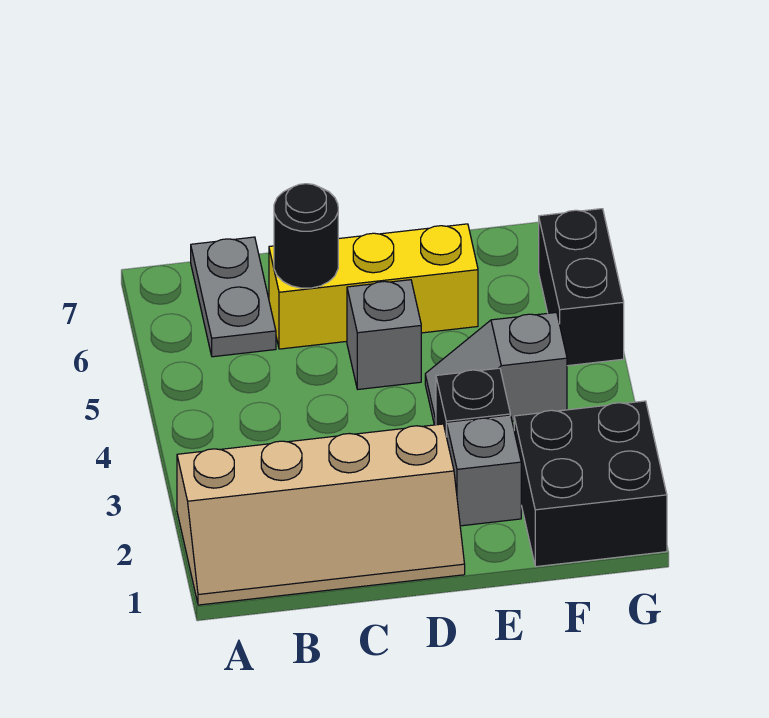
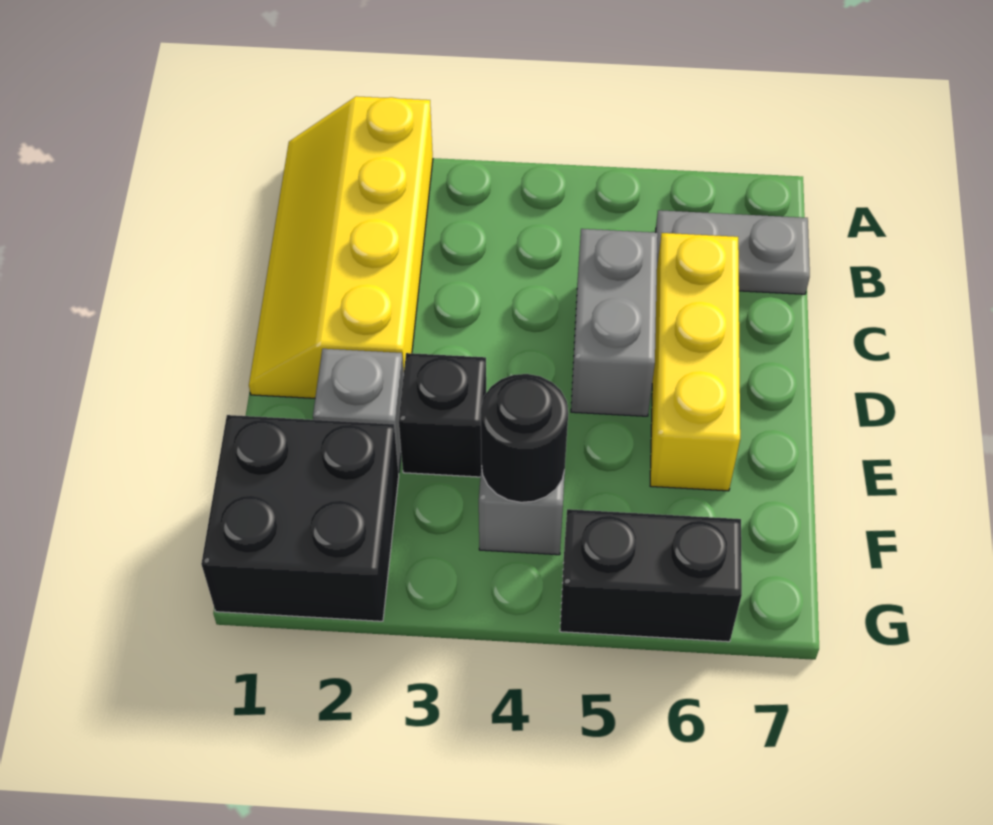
tan slope A1:D2 level 1 top 2 -> yellow slope A1:D2 level 1 top 2
black round brick C6 level 2 -> black round brick F4 level 2
grey brick D5 level 1 -> grey brick C5:D5 level 1

